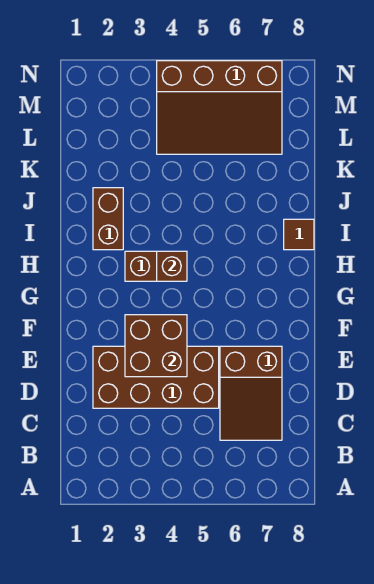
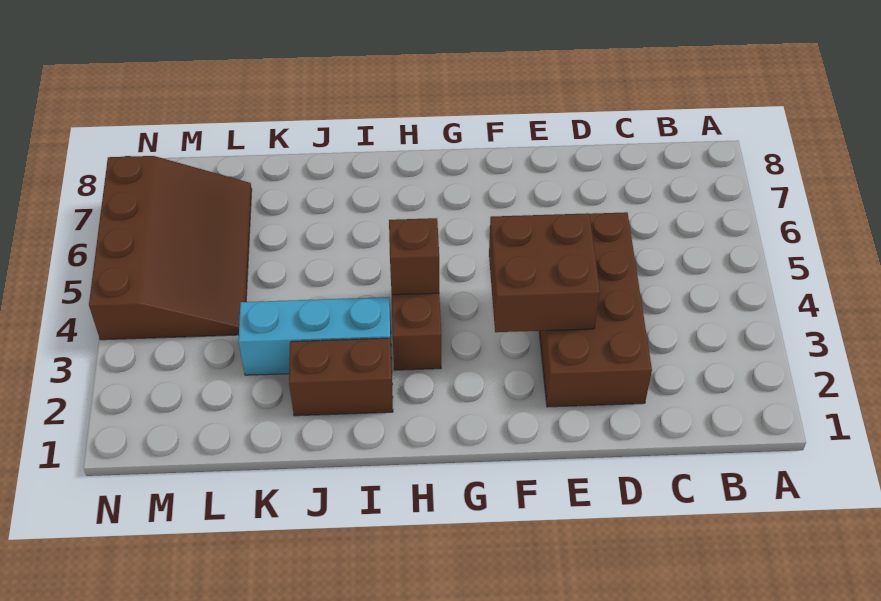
brown slope C6:E7 level 1 top E -> none
none -> cyan brick I3:K3 level 1
brown tile I8 level 1 -> none

